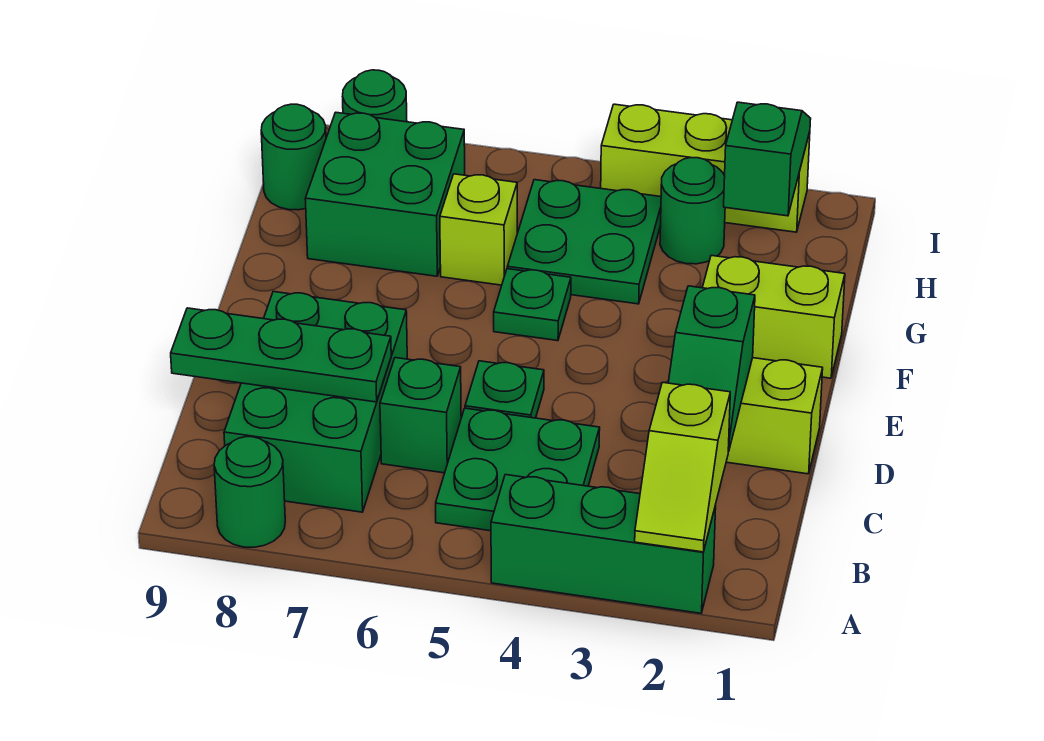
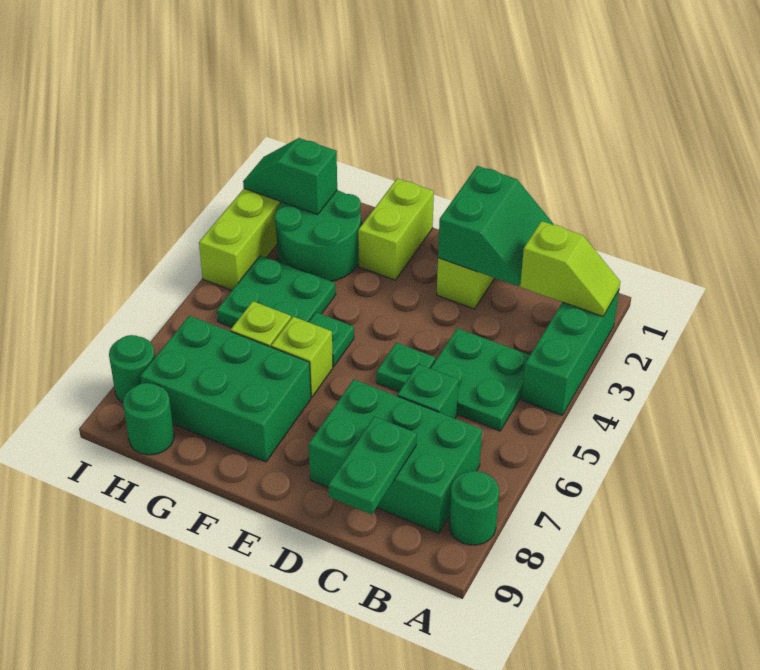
green slope C2:D2 level 2 top D -> green slope C1:D2 level 2 top D
green plate C7:C9 level 2 -> green plate C8:C9 level 2
none -> lime brick F6 level 1
green brick G7:H8 level 1 -> green brick F7:H8 level 1
green round brick H3 level 1 -> green round brick G2:H3 level 1

